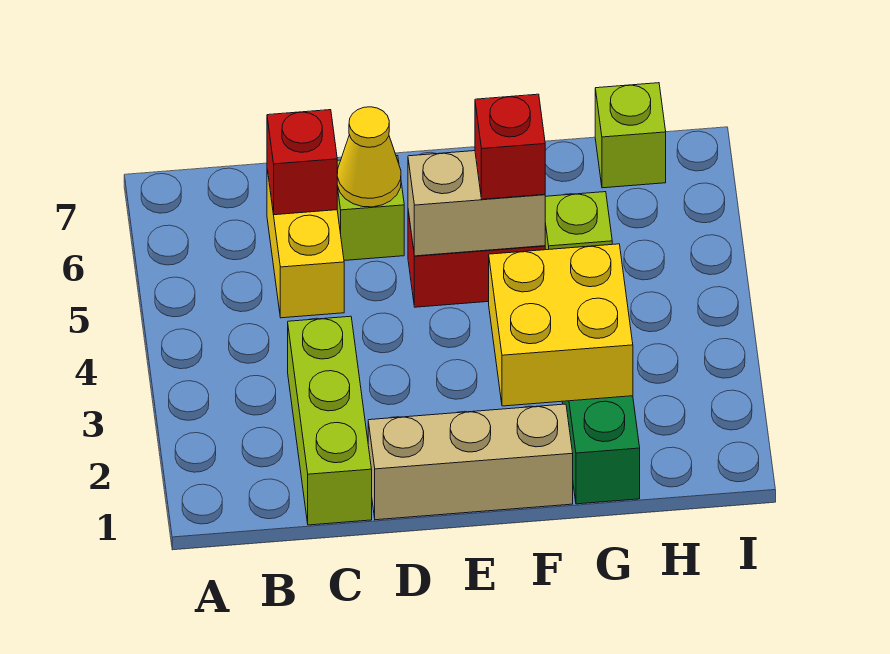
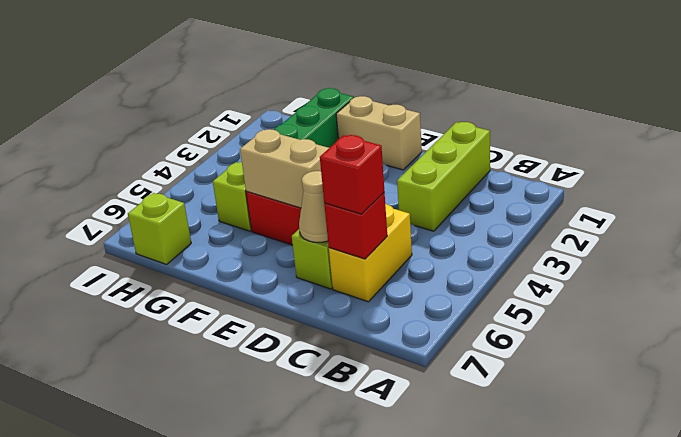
tan brick D1:F1 level 1 -> tan brick E1:F1 level 1
yellow cone D6 level 2 -> tan cone D6 level 2
yellow brick F2:G3 level 2 -> none
red brick F5 level 3 -> red brick C6 level 3

